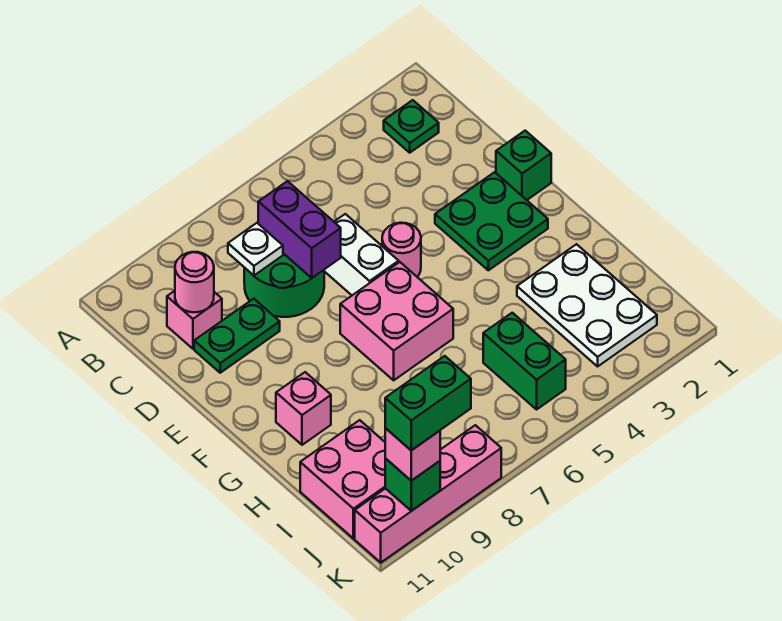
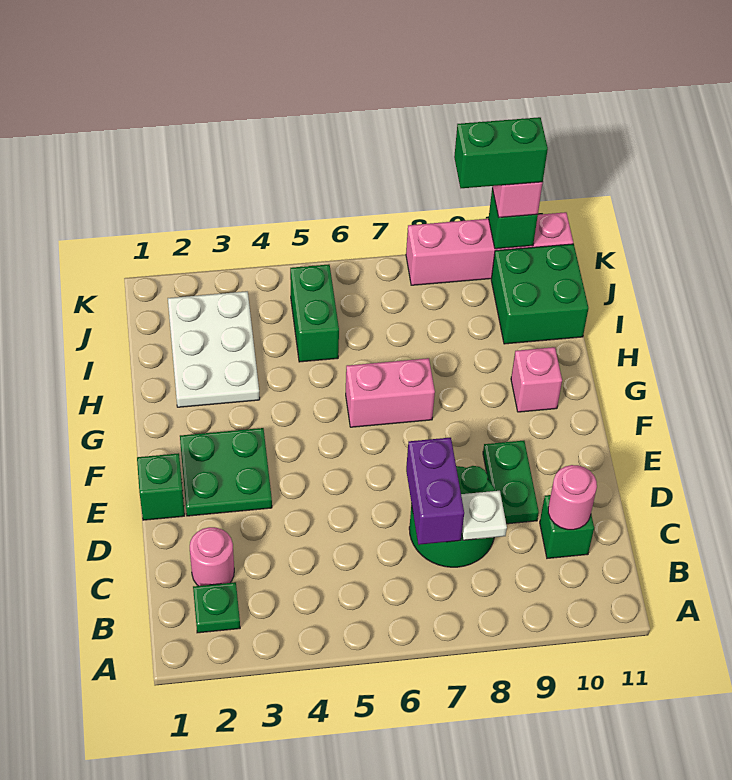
pink brick C10 level 1 -> green brick C10 level 1
white brick D6:E6 level 1 -> none
green plate D9:D10 level 1 -> green plate D9:E9 level 1
pink round brick E5 level 1 -> pink round brick C2 level 1
pink brick F6:G7 level 1 -> pink brick G6:G7 level 1
pink brick I10:J11 level 1 -> green brick I10:J11 level 1

